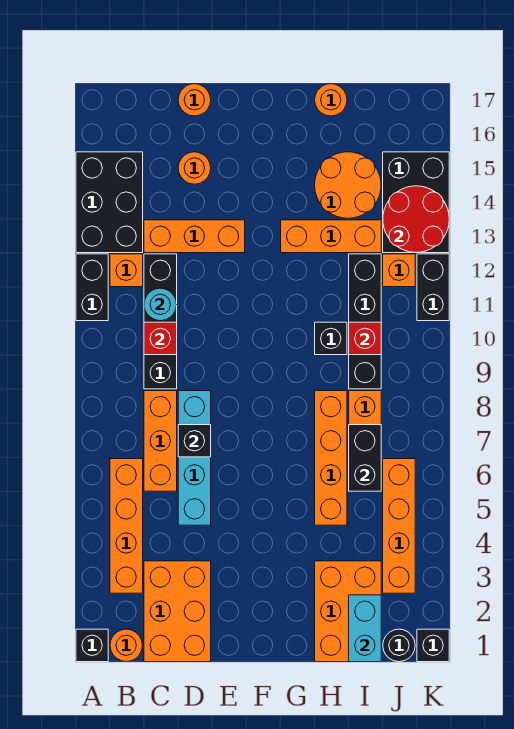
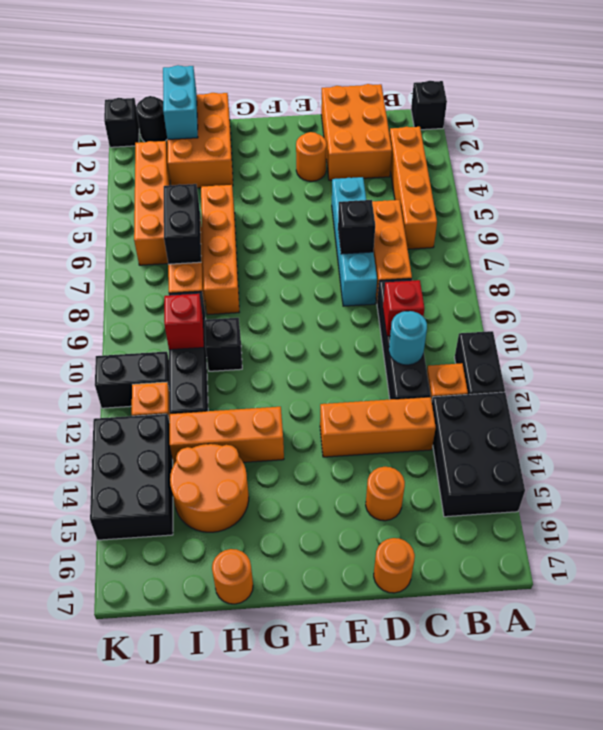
orange round brick B1 level 1 -> orange round brick E3 level 1
red round brick J13:K14 level 2 -> none
black brick K11:K12 level 1 -> black brick J11:K11 level 1

